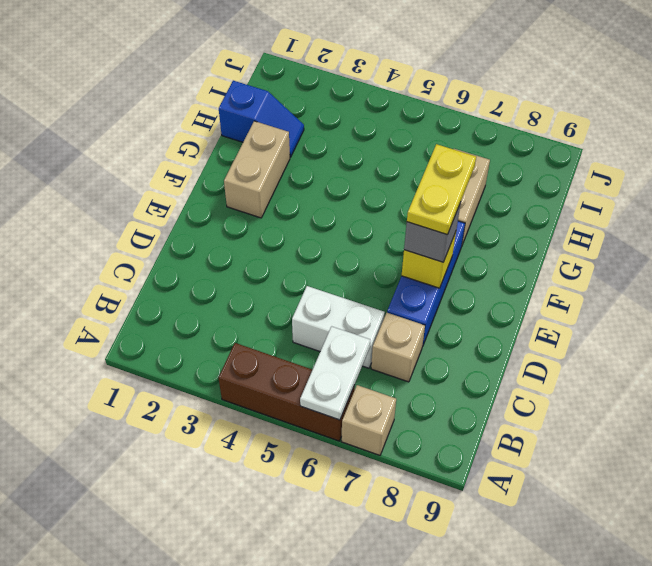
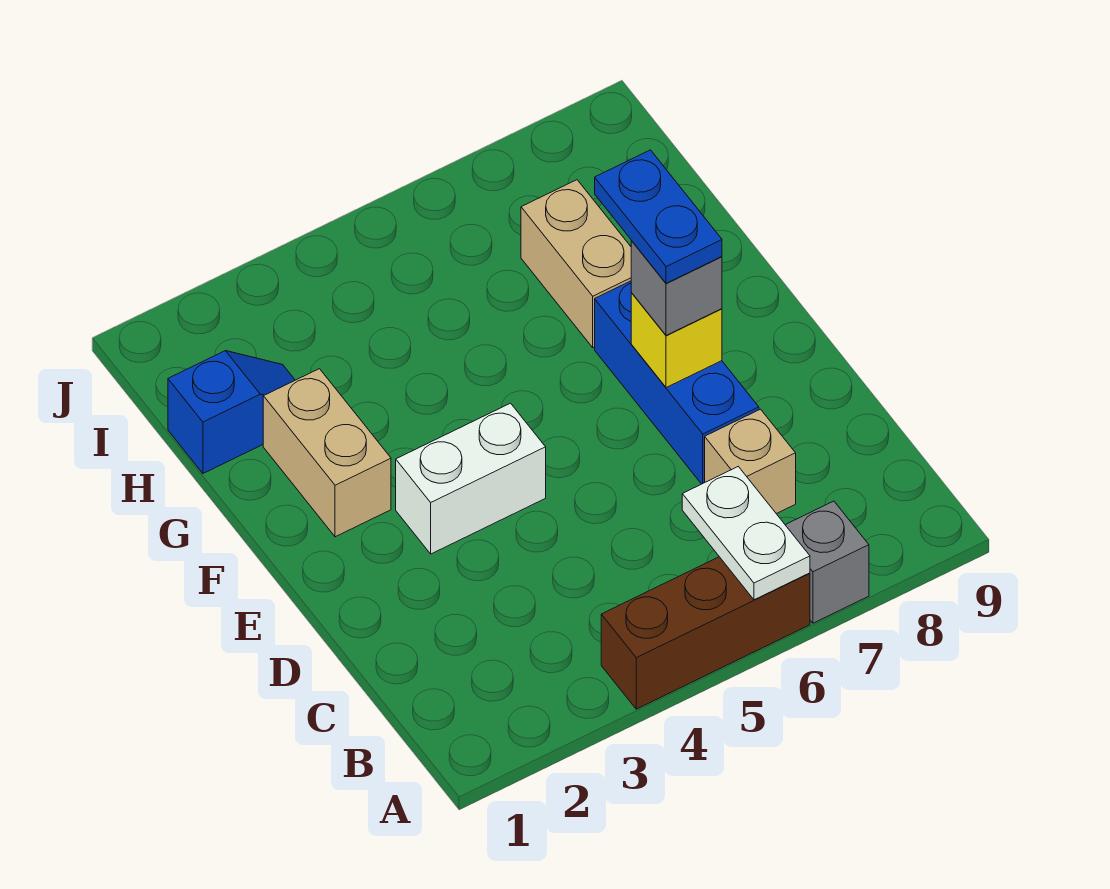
tan brick A7 level 1 -> grey brick A7 level 1
white brick C5:C6 level 1 -> white brick E3:E4 level 1
yellow plate E7:F7 level 4 -> blue plate E7:F7 level 4

